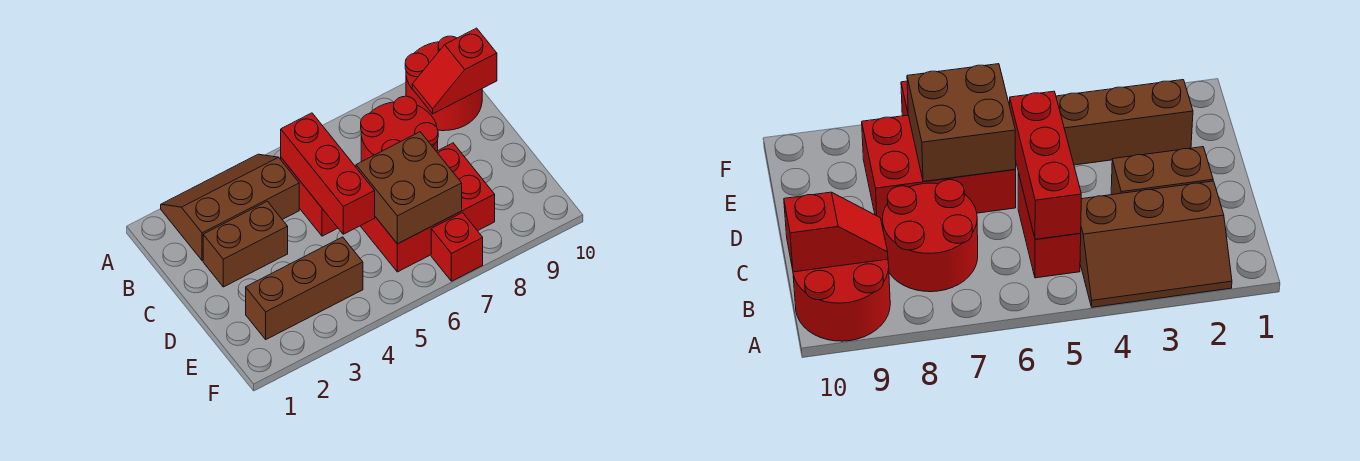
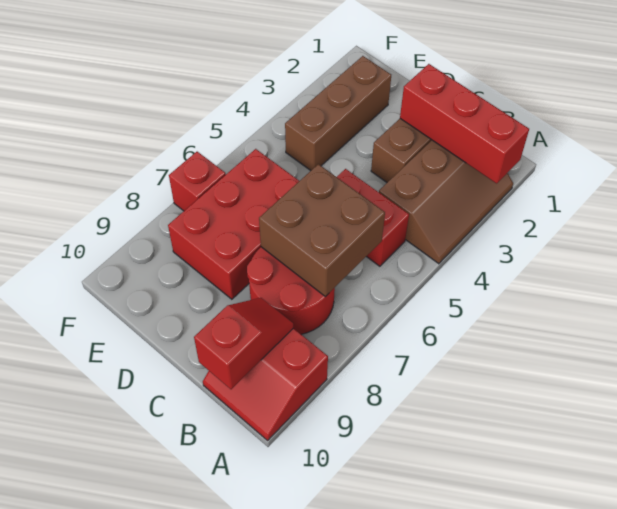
red round brick A9:B10 level 1 -> red slope A9:B10 level 1 top 9
red brick B5:D5 level 2 -> red brick A2:C2 level 2
brown brick D6:E7 level 2 -> brown brick B6:C7 level 2

